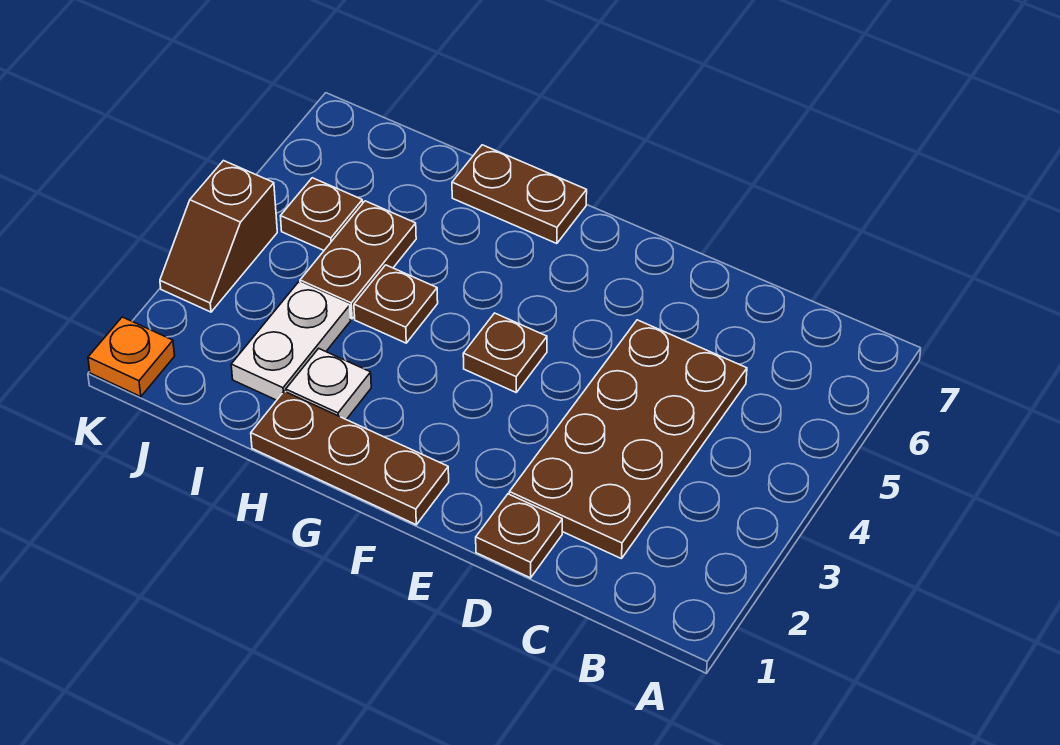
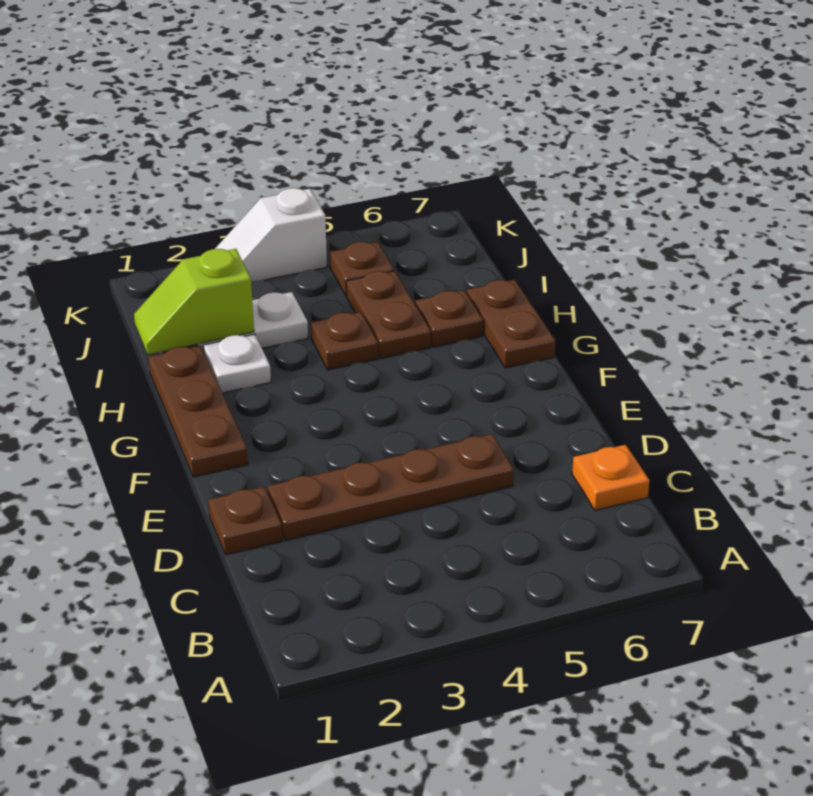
brown plate C2:D5 level 1 -> brown plate D2:D5 level 1
brown plate F4 level 1 -> brown plate H6 level 1
none -> lime slope I1:I2 level 2 top 2
brown plate I4:I5 level 1 -> brown plate H5:I5 level 1
orange plate K1 level 1 -> orange plate C7 level 1
brown slope K3:K4 level 1 top 4 -> white slope K3:K4 level 1 top 4

